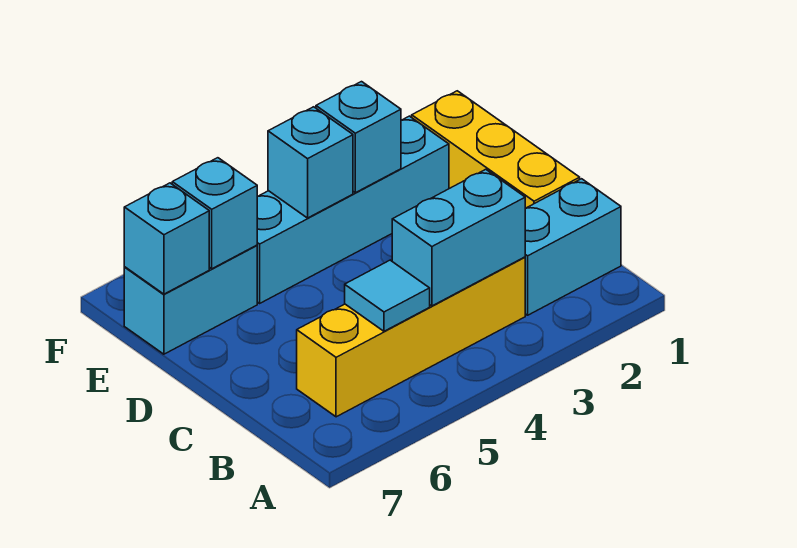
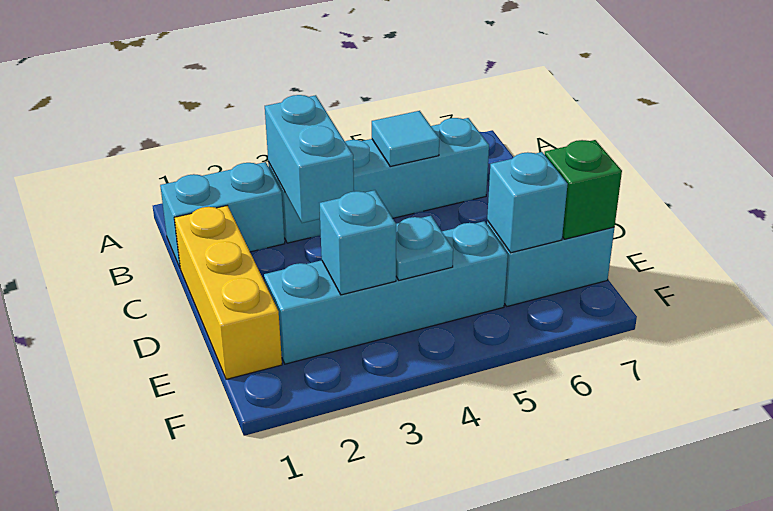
yellow brick B3:B6 level 1 -> cyan brick B3:B6 level 1
cyan brick B3:B4 level 2 -> cyan brick B3:C3 level 2
cyan brick E4 level 2 -> cyan plate E4 level 2
cyan brick E7 level 2 -> green brick E7 level 2

